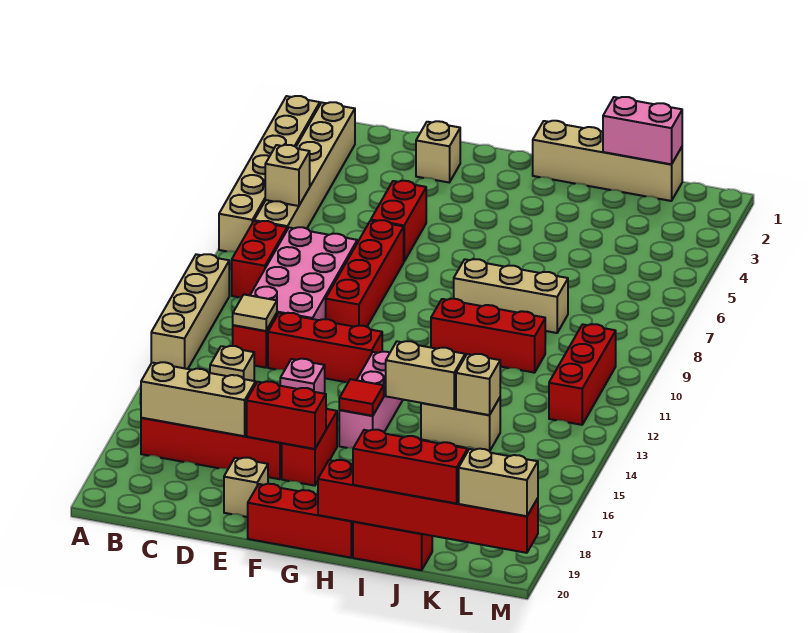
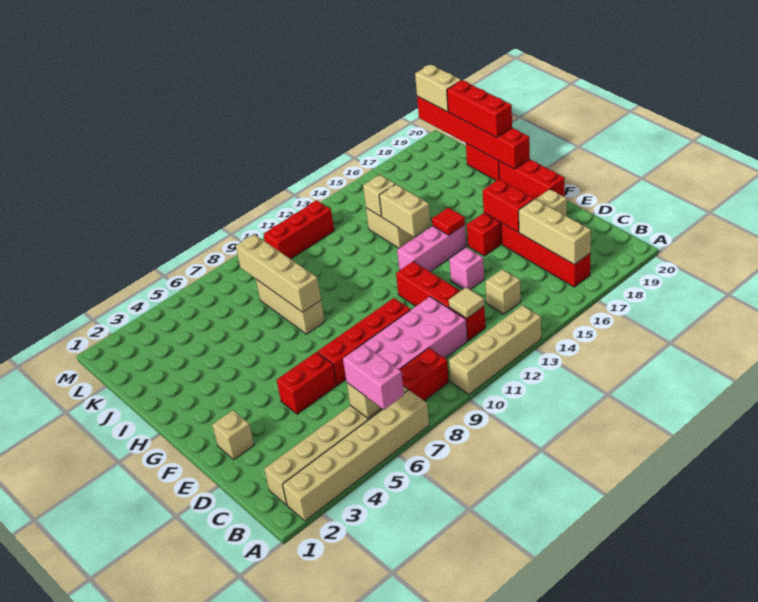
tan brick H1:K1 level 1 -> tan brick H8:K8 level 2
red brick H10:J10 level 1 -> none
pink brick J1:K1 level 2 -> pink brick A6:B6 level 3

